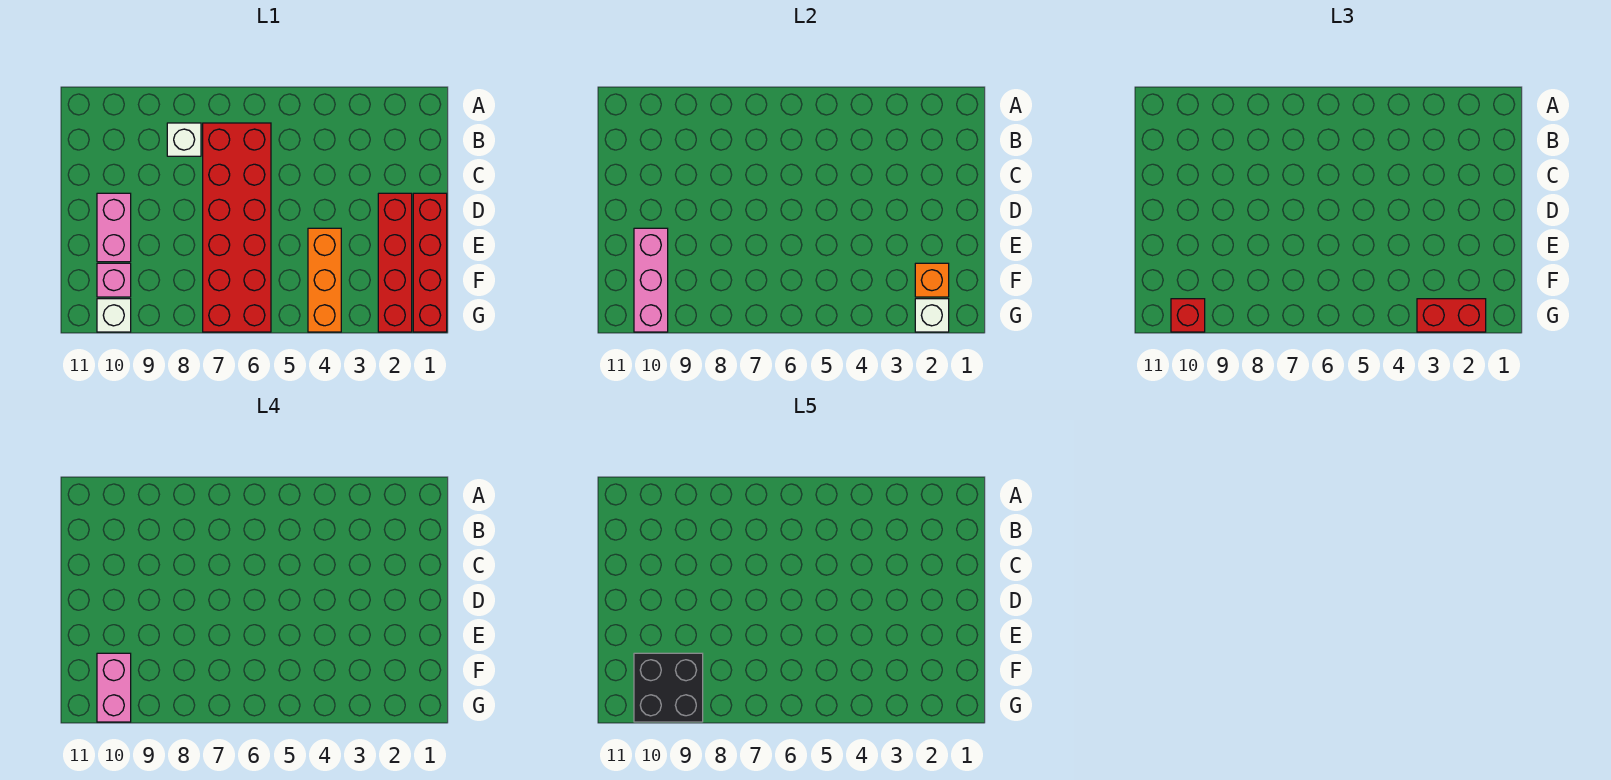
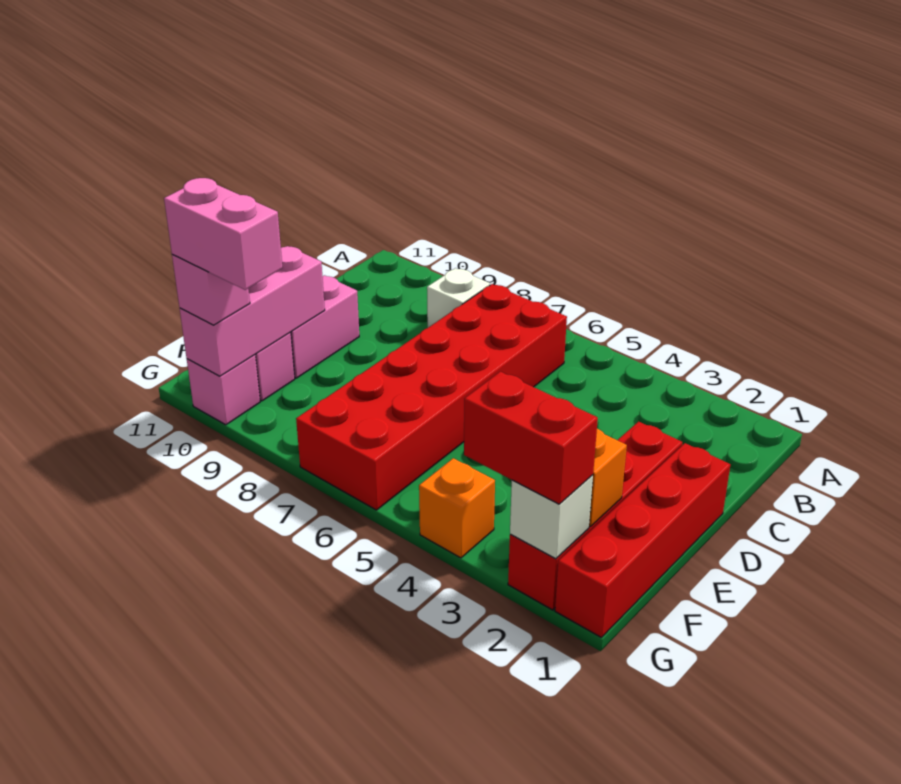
orange brick E4:G4 level 1 -> orange brick G4 level 1
black brick F9:G10 level 5 -> none
pink brick F10:G10 level 4 -> pink brick G9:G10 level 4
white brick G10 level 1 -> pink brick G10 level 1
red brick G10 level 3 -> pink brick G10 level 3

